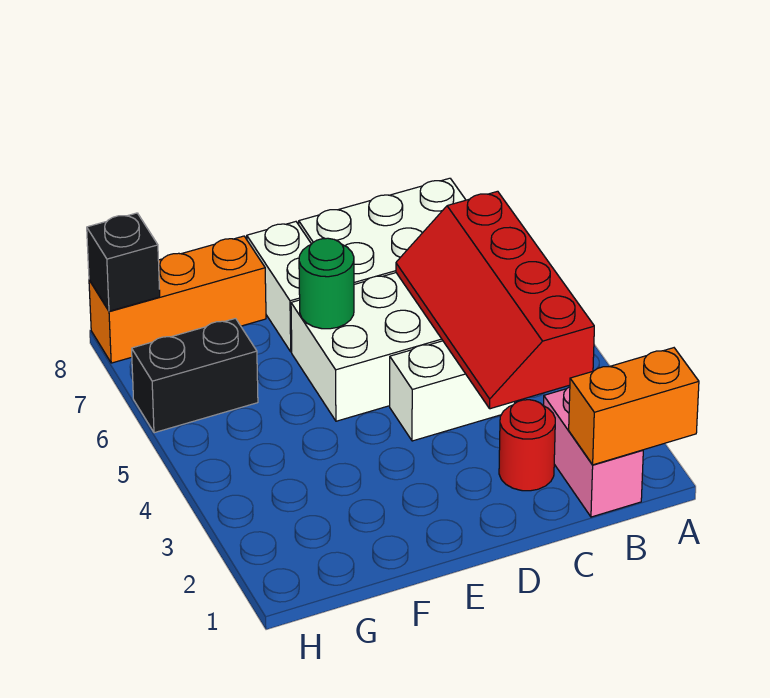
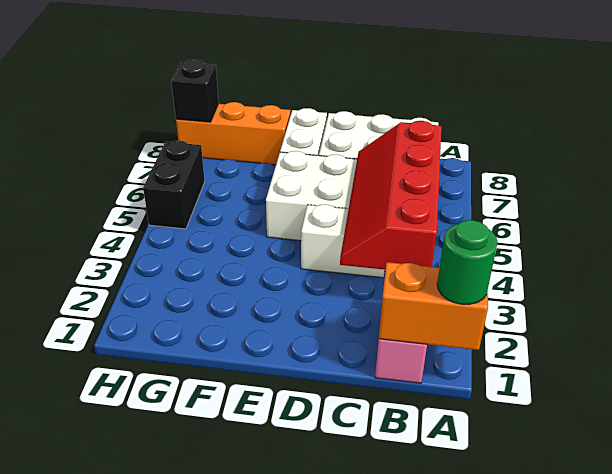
red round brick C2 level 1 -> none
green round brick E6 level 2 -> green round brick A1 level 3
black brick G6:H6 level 1 -> black brick H5:H6 level 1

